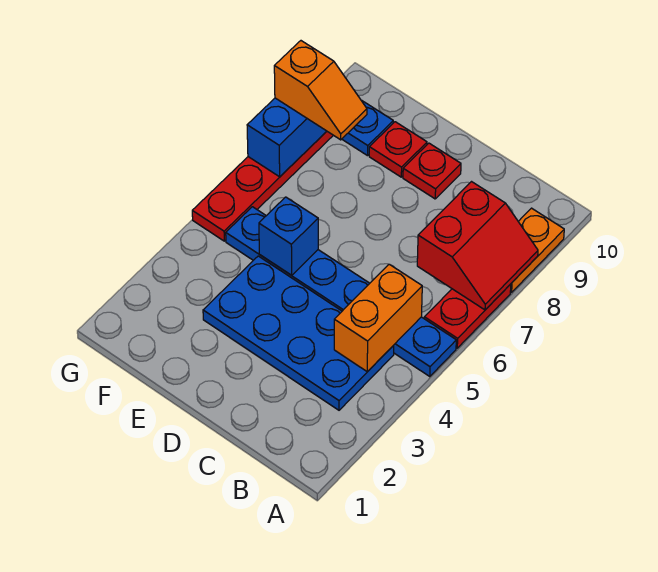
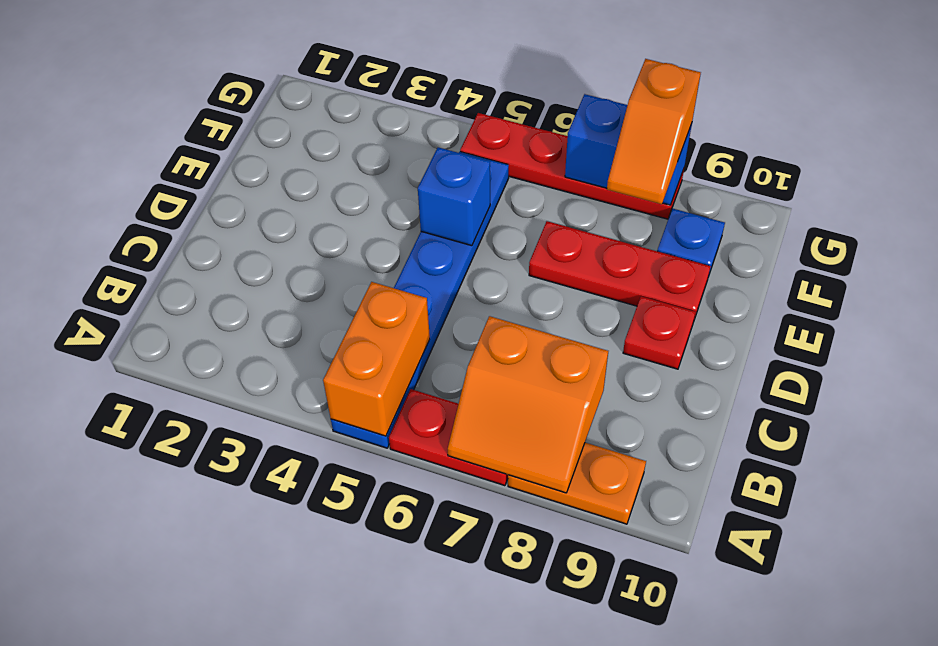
red slope A7:B8 level 2 top B -> orange slope A7:B8 level 2 top B
blue plate B3:E4 level 1 -> none
orange brick B4:B5 level 2 -> orange brick A5:B5 level 2
red plate E9 level 1 -> red plate E7:E9 level 1

